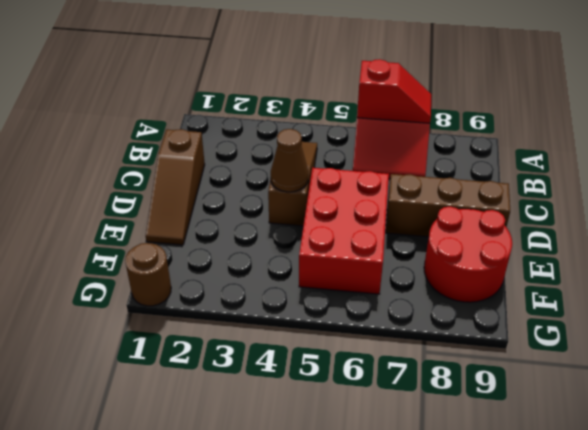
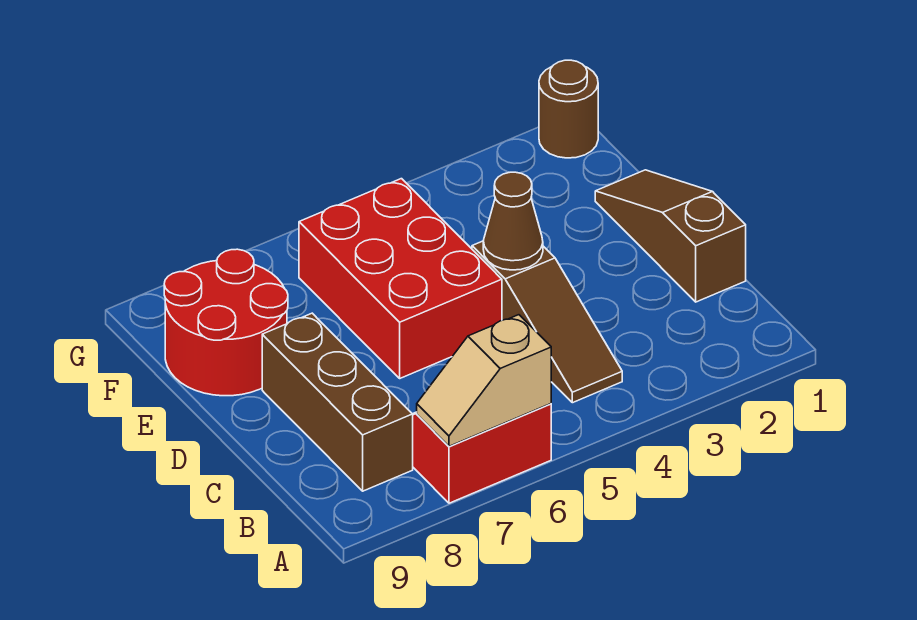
red slope A6:A7 level 2 top 6 -> tan slope A6:A7 level 2 top 6
brown brick D7:D9 level 1 -> brown brick B8:D8 level 1

